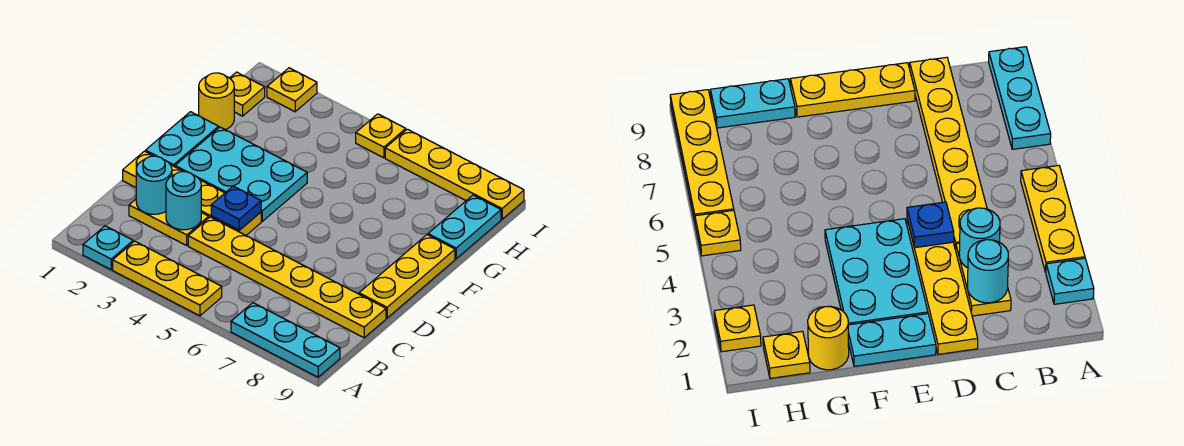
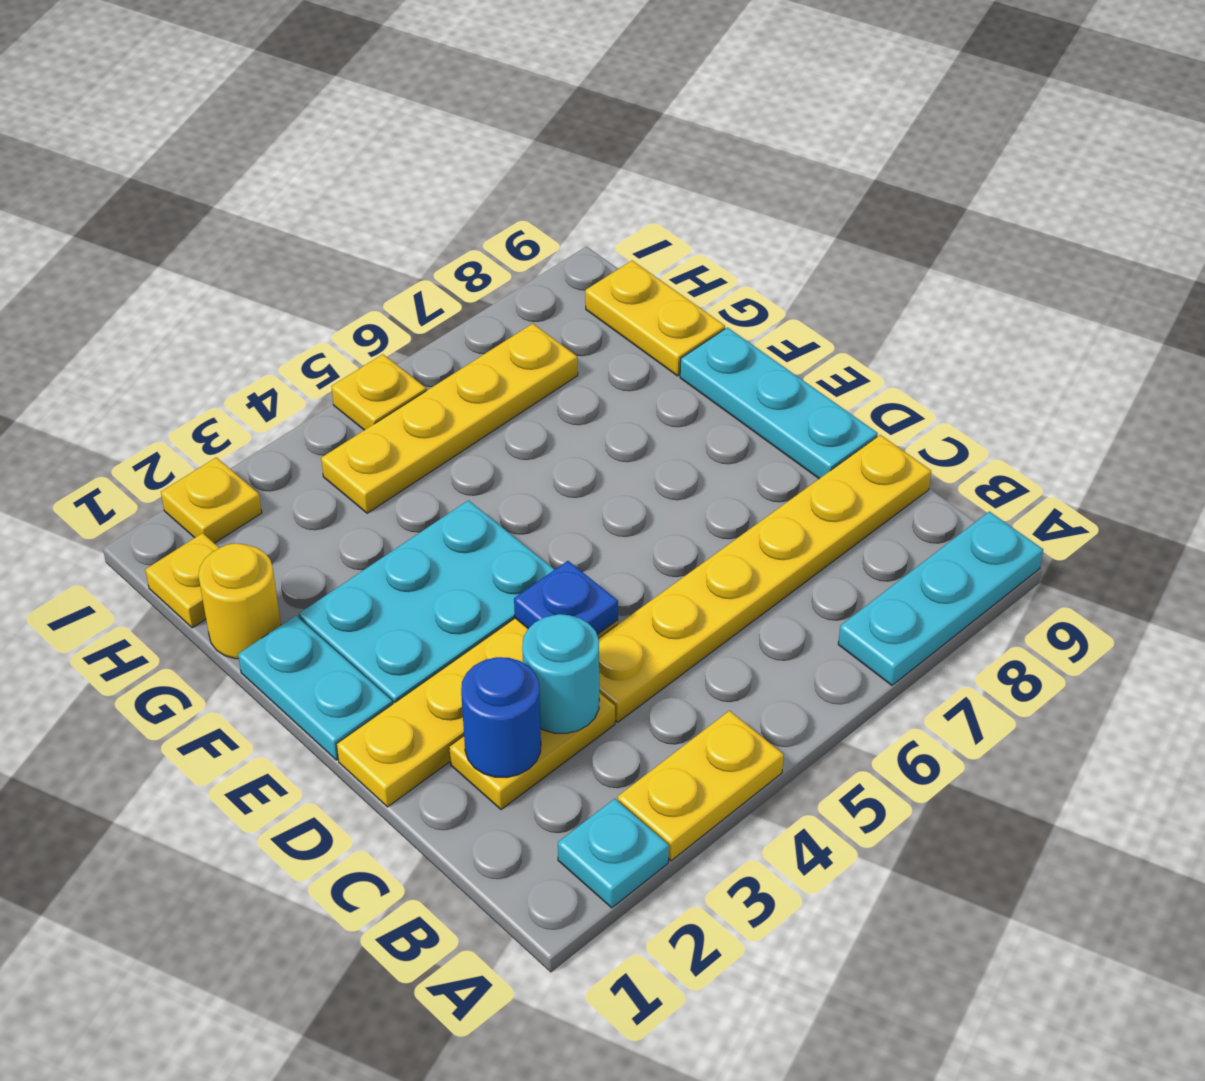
yellow plate A3:A5 level 1 -> yellow plate A3:A4 level 1
cyan round brick C2 level 2 -> blue round brick C2 level 2
yellow plate D9:F9 level 1 -> cyan plate D9:F9 level 1
cyan plate G9:H9 level 1 -> yellow plate G9:H9 level 1
yellow plate I6:I9 level 1 -> yellow plate H4:H7 level 1

